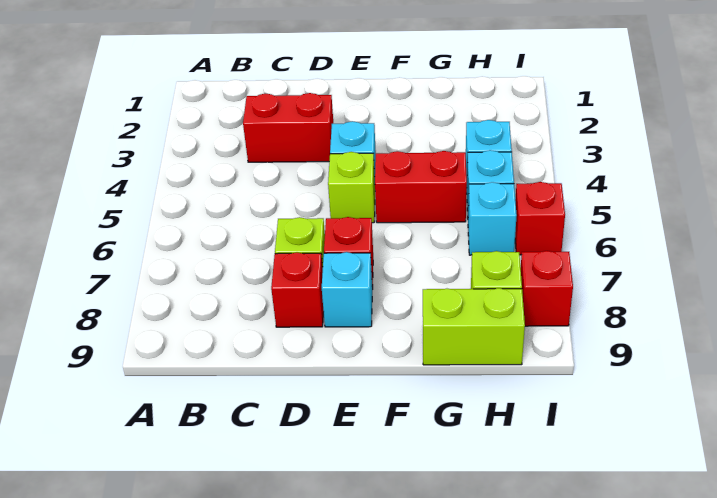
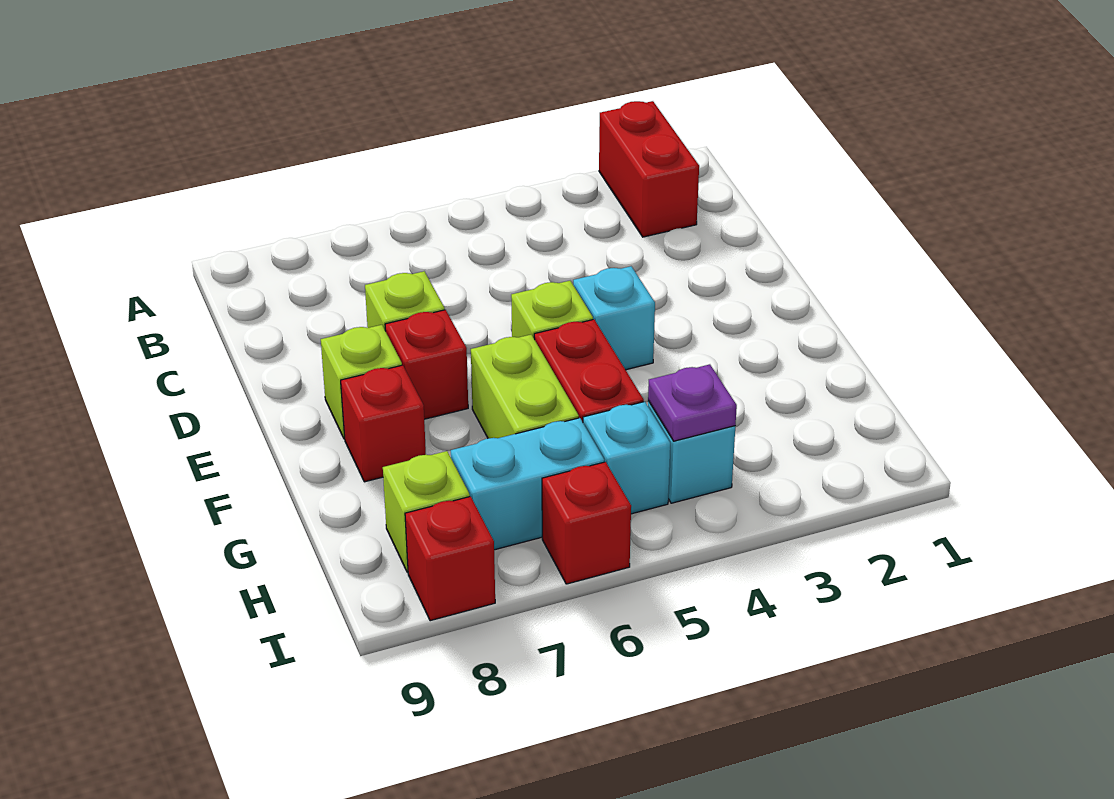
red brick C3:D3 level 1 -> red brick A2:B2 level 1
red brick D8 level 1 -> red brick F8 level 1
cyan brick E8 level 1 -> lime brick E8 level 1
lime brick G9:H9 level 1 -> lime brick F6:G6 level 1
none -> purple plate H4 level 2
cyan brick H6 level 1 -> cyan brick H6:H7 level 1

